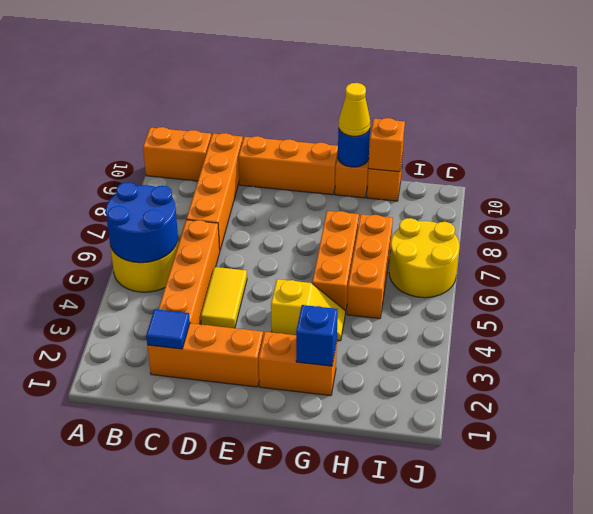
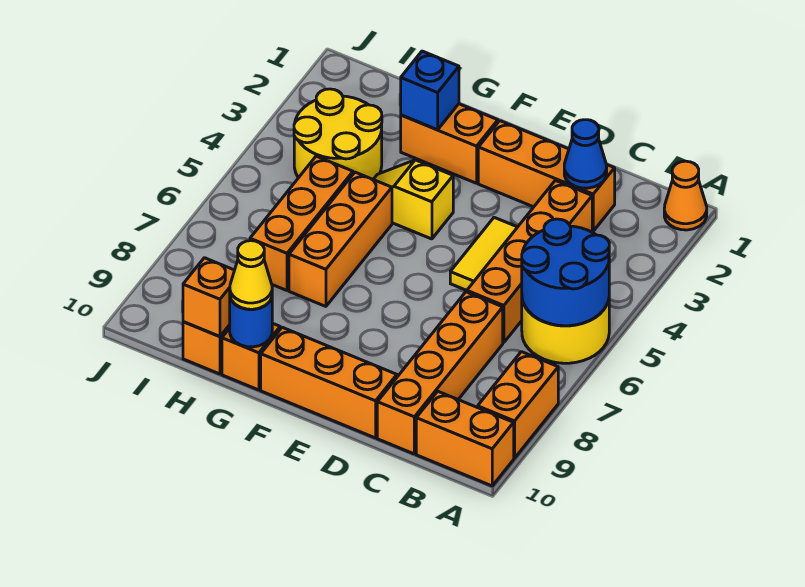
none -> orange cone A1 level 1
none -> orange brick A8:A9 level 1
blue tile C2 level 2 -> blue cone C2 level 2
yellow round brick I6:J7 level 1 -> yellow round brick H3:I4 level 1

